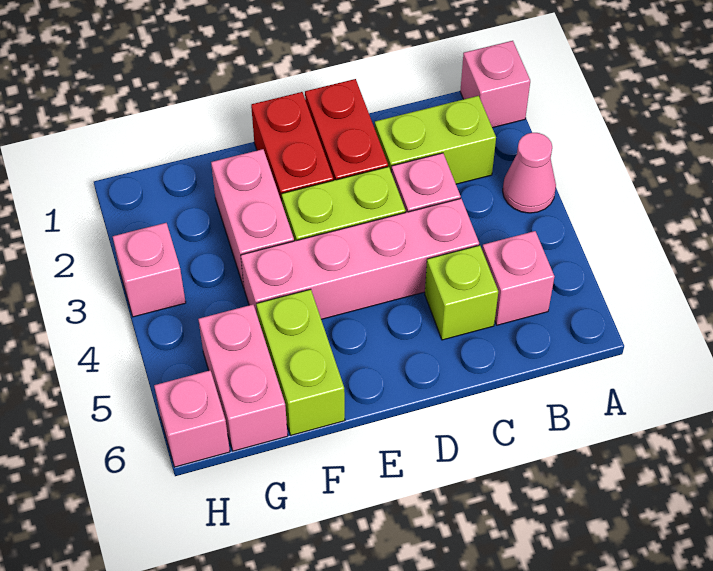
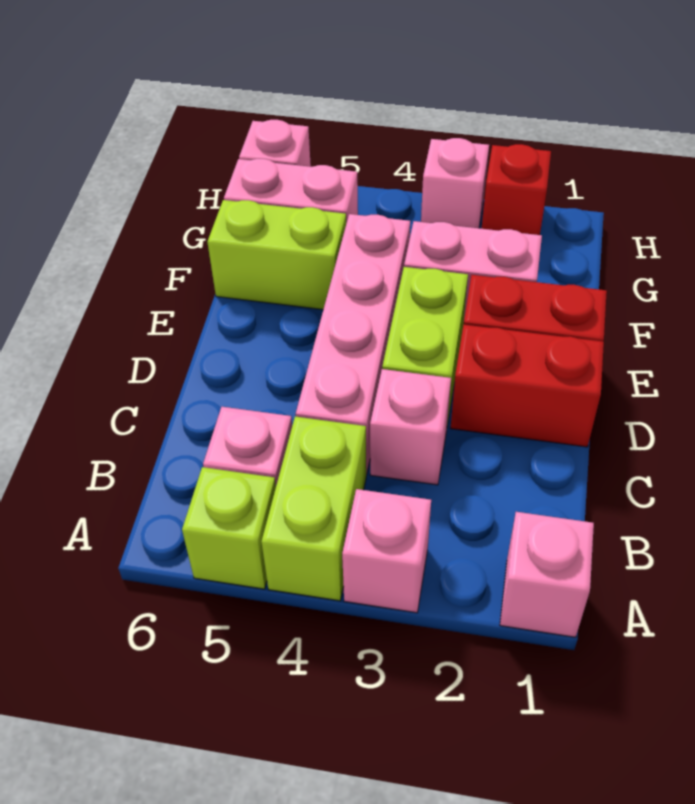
pink cone A3 level 1 -> pink brick A3 level 1
lime brick B2:C2 level 1 -> lime brick A4:B4 level 1
lime brick C5 level 1 -> lime brick A5 level 1
none -> red brick H2 level 1

